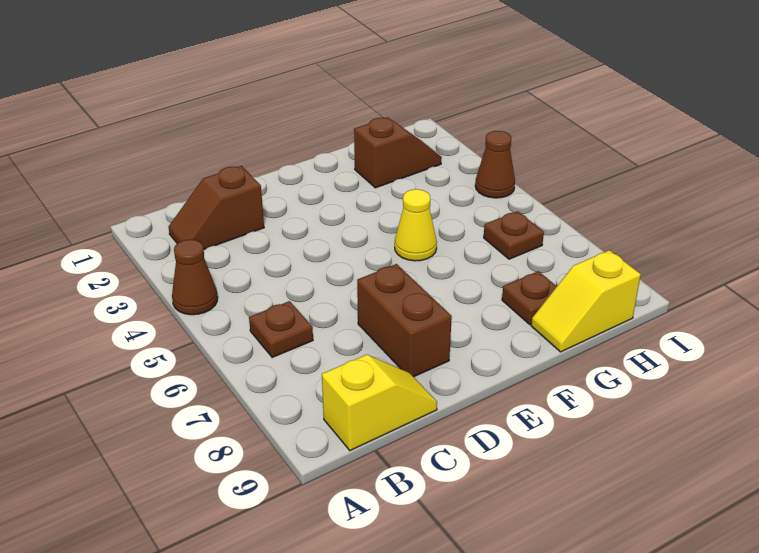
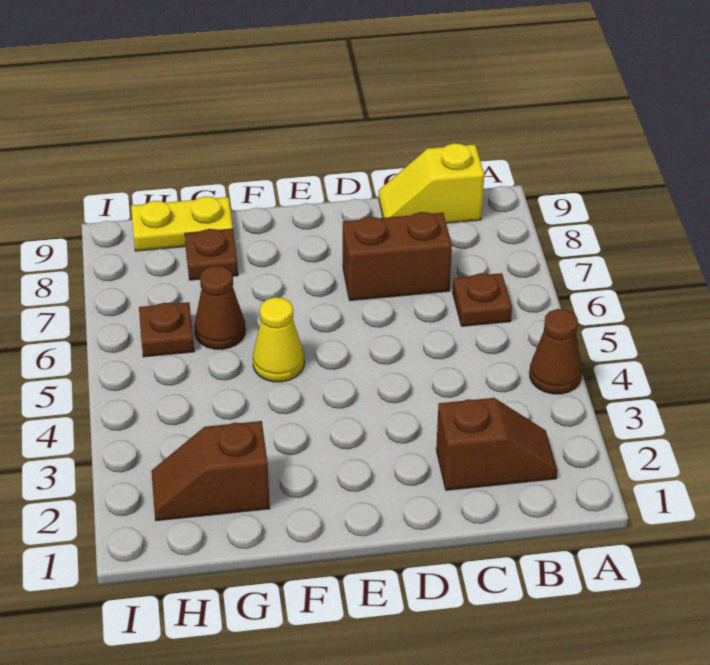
brown brick D7:D8 level 1 -> brown brick C7:D7 level 1
yellow slope G9:H9 level 1 top H -> yellow plate G9:H9 level 1
brown cone I4 level 1 -> brown cone G6 level 1

